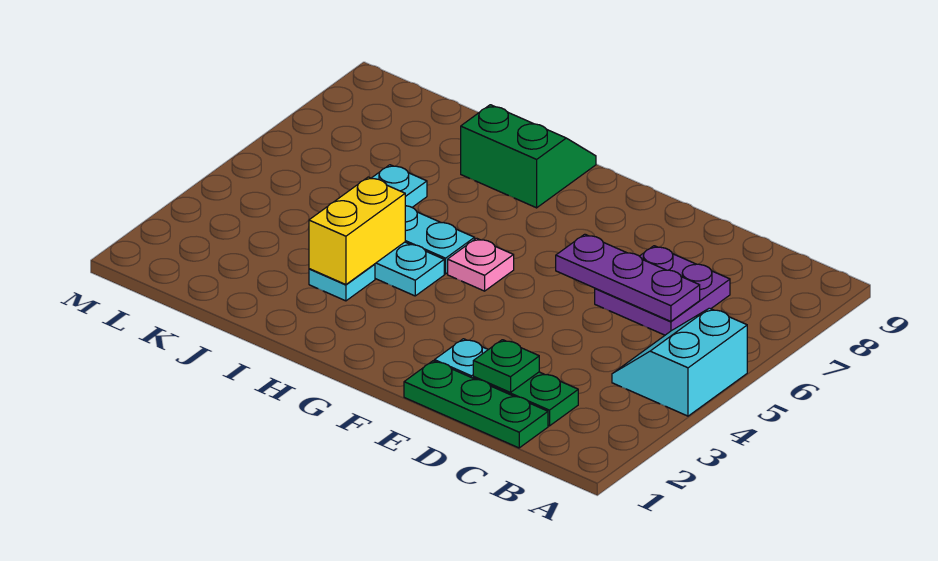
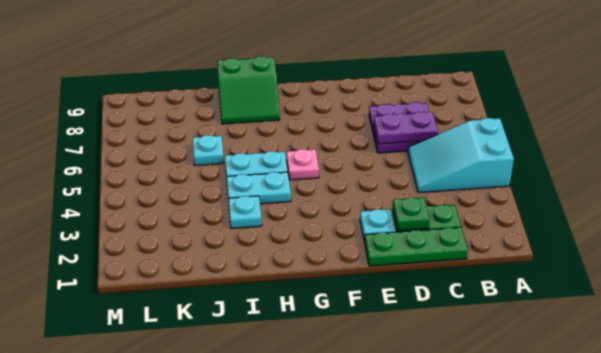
cyan slope A4:B5 level 1 top A -> cyan slope A4:C5 level 1 top A
purple plate C6:E6 level 2 -> purple plate C6:D6 level 2
green slope H8:I9 level 1 top 8 -> green slope H8:I9 level 1 top 9
yellow brick I3:I4 level 2 -> none

